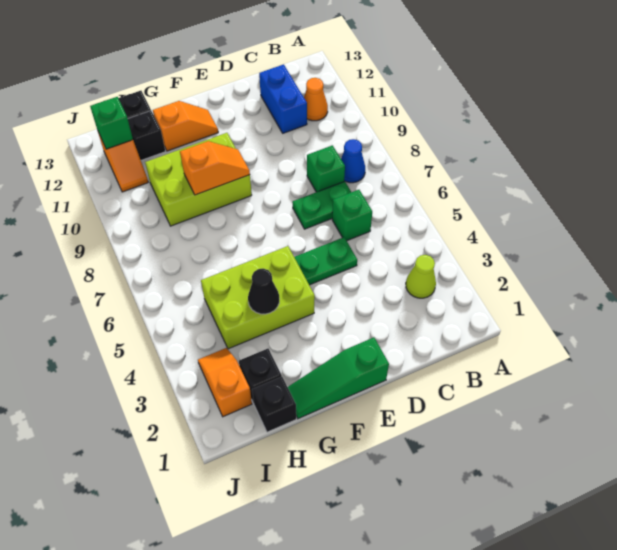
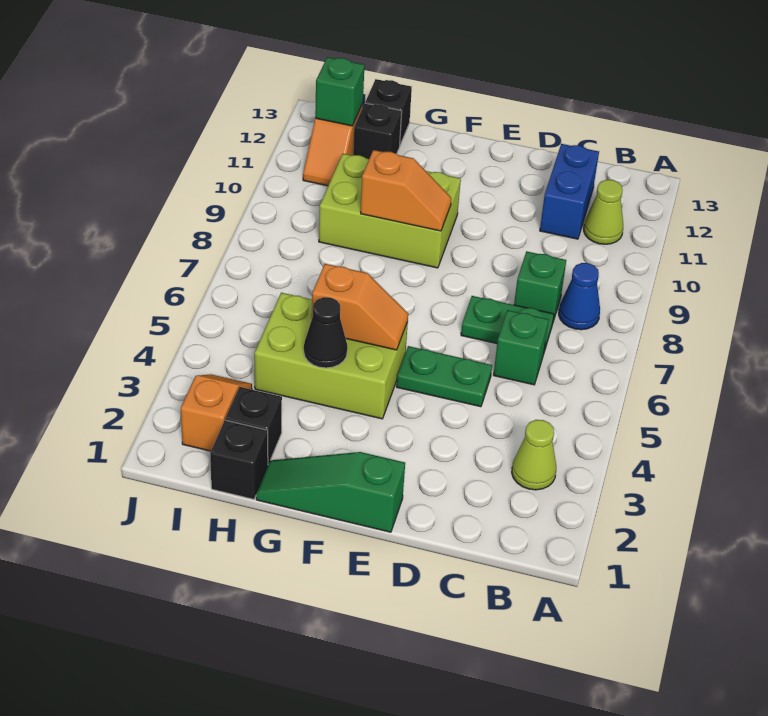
orange cone B11 level 1 -> lime cone B11 level 1
orange slope F12:G12 level 1 top G -> orange slope F5:G5 level 2 top G

